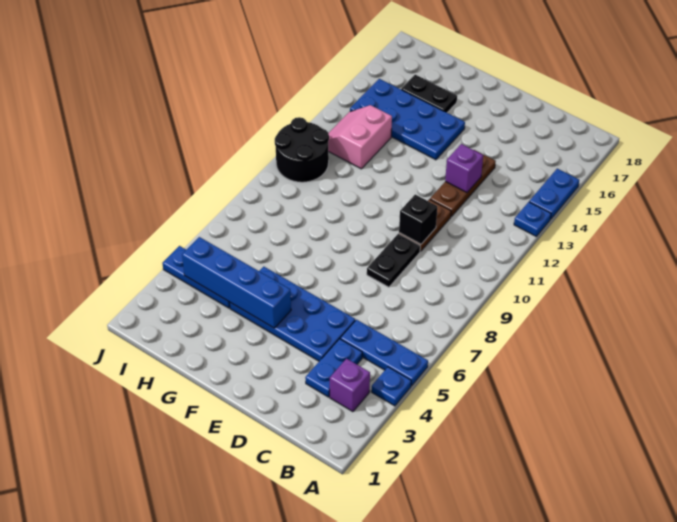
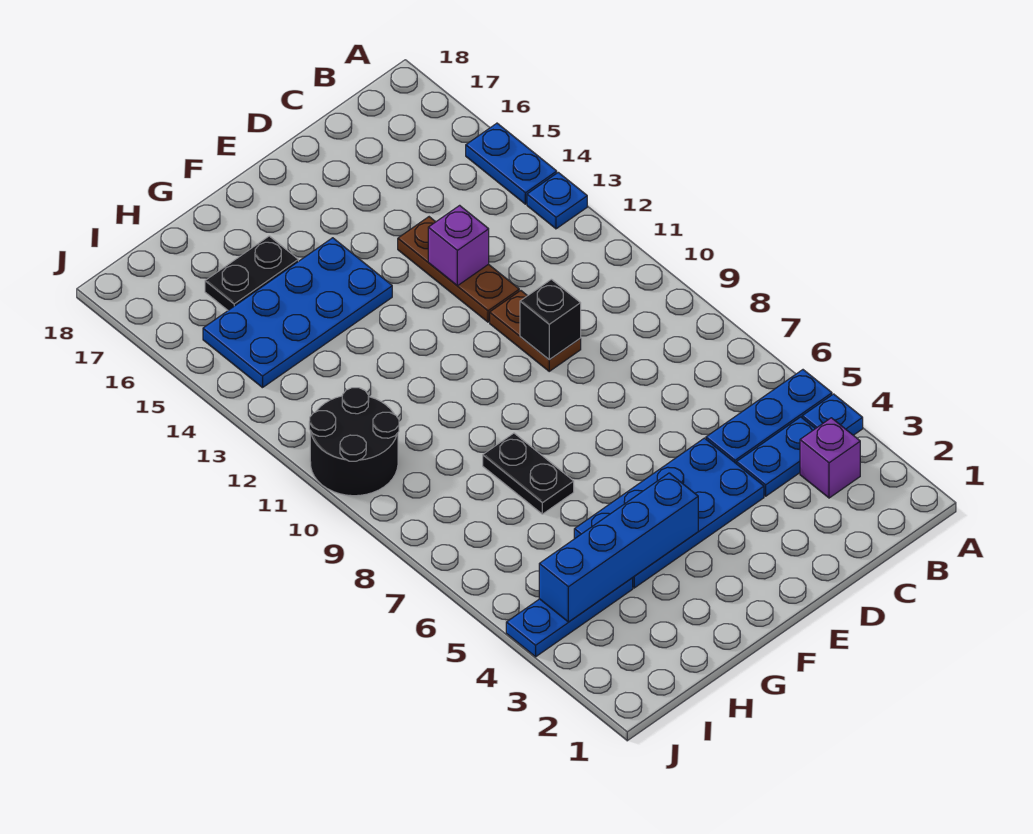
blue plate C3:C4 level 1 -> blue plate B4:C4 level 1
black plate D8:D9 level 1 -> black plate G7:G8 level 1
pink slope H12:I13 level 1 top H -> none

